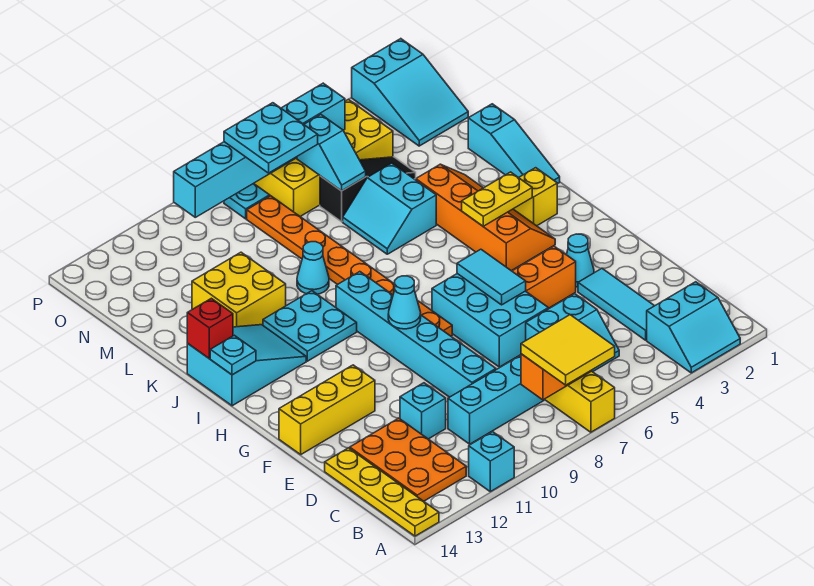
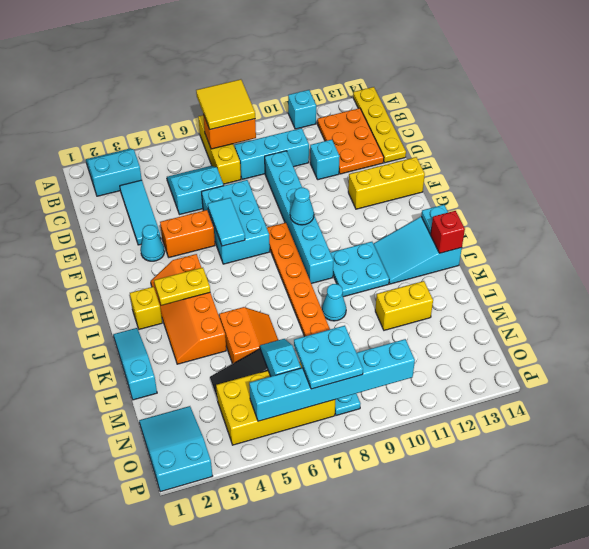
cyan slope K5:L6 level 1 top 5 -> orange slope K5:L6 level 1 top 5
yellow brick K11:L12 level 1 -> yellow brick L11:L12 level 1

